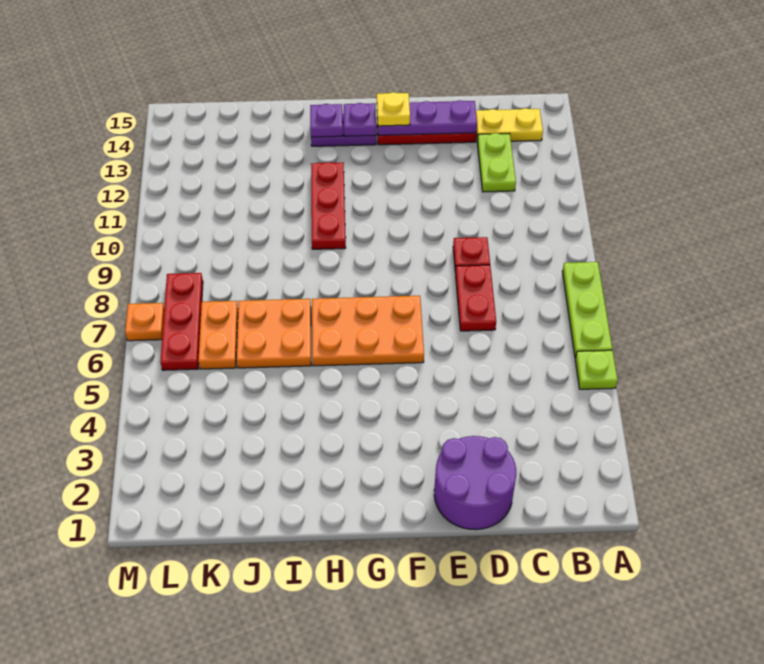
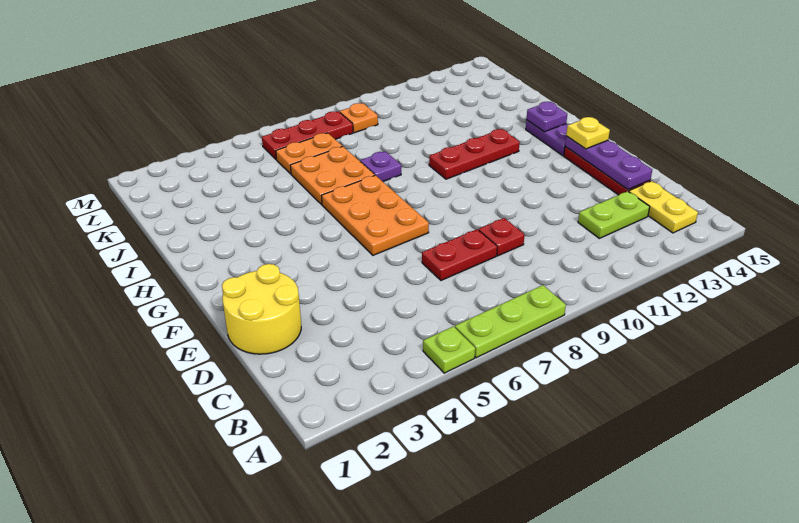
purple round brick D1:E2 level 1 -> yellow round brick D1:E2 level 1
purple plate G14 level 2 -> purple plate I8 level 1
orange plate M7 level 1 -> orange plate L9 level 1

